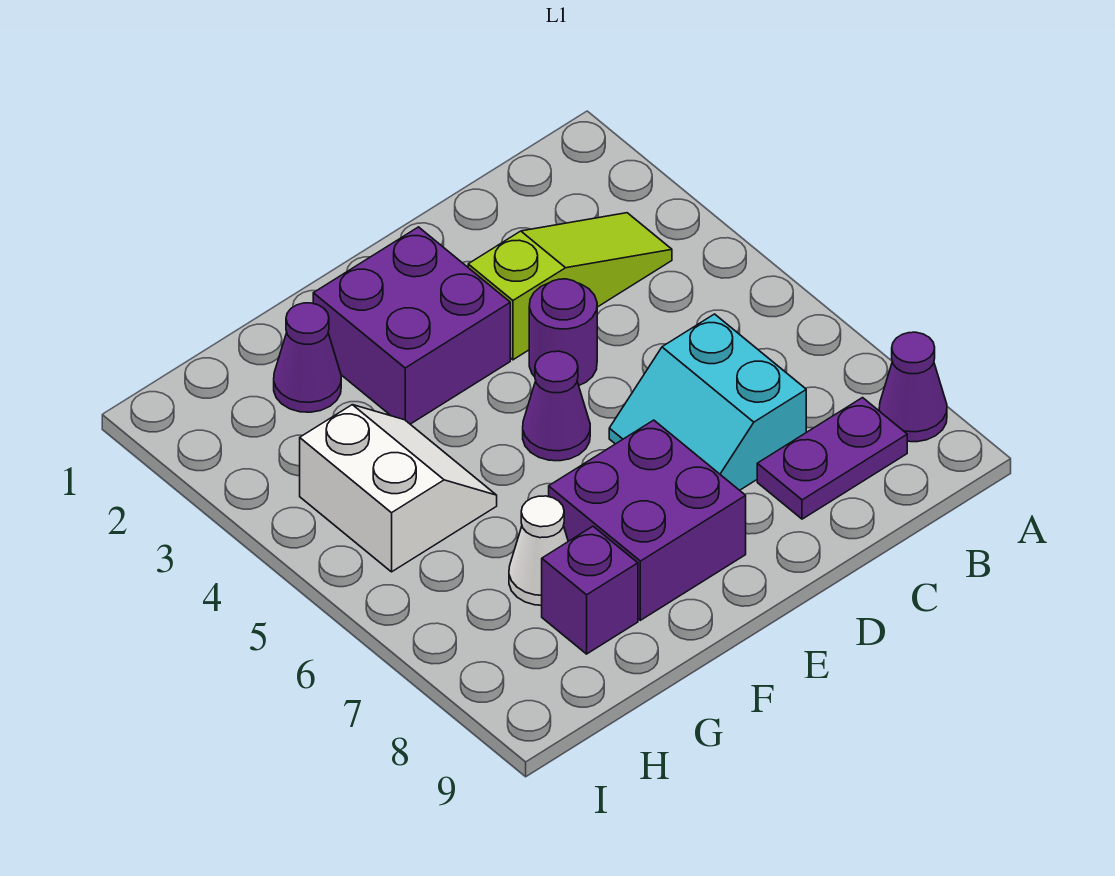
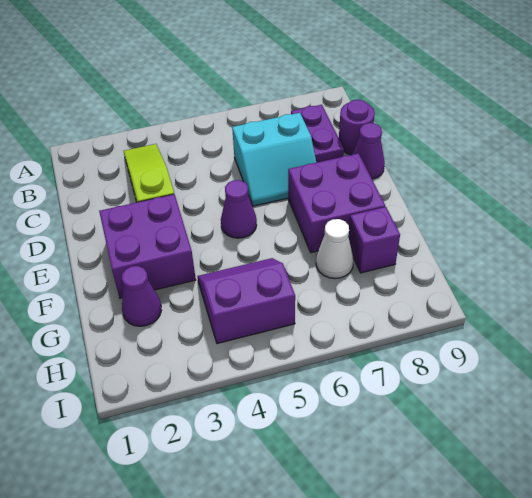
purple cone A8 level 1 -> purple cone D9 level 1
purple round brick D4 level 1 -> purple round brick C9 level 1
white slope G4:H5 level 1 top H -> purple slope G4:H5 level 1 top H

